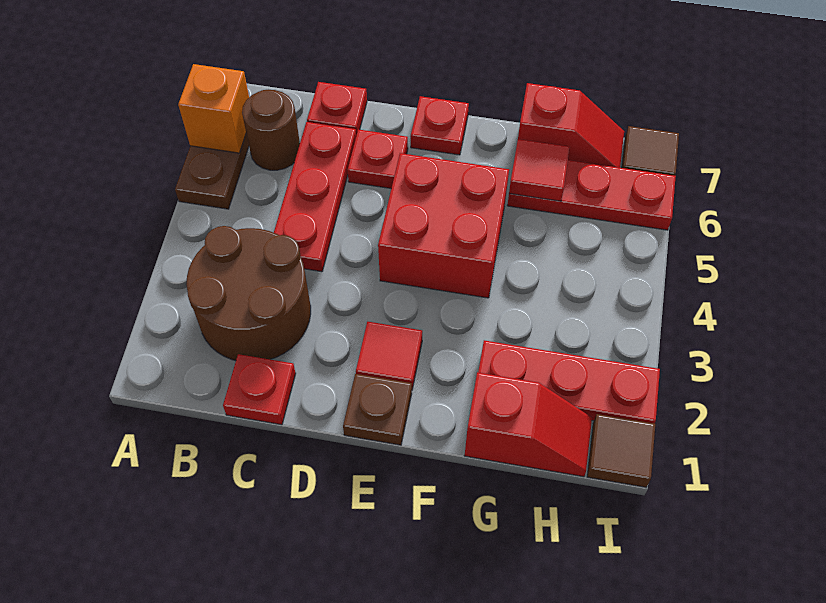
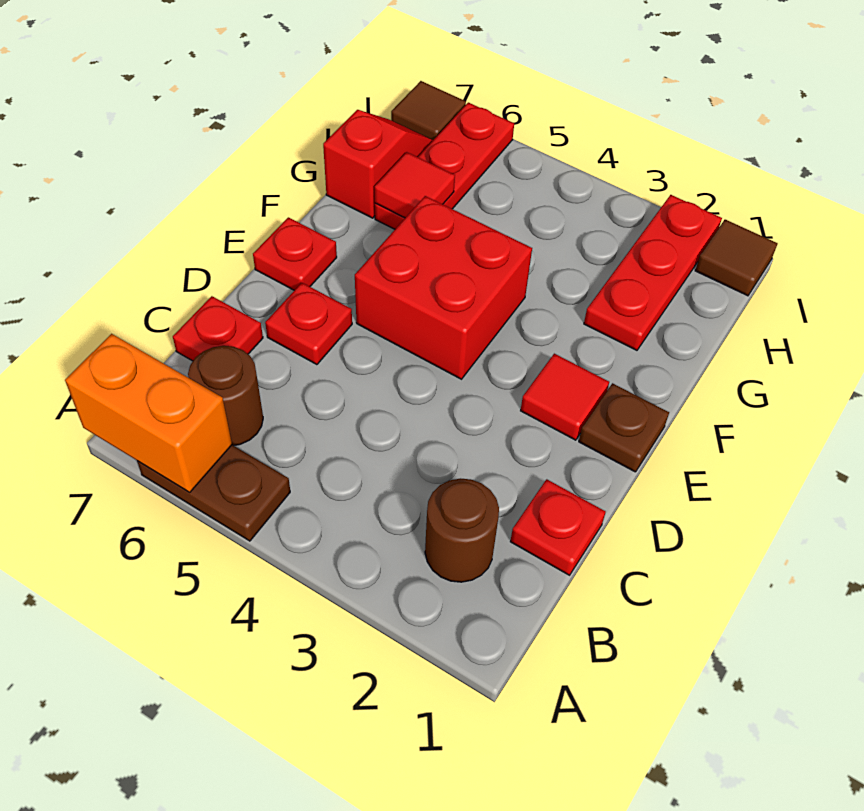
orange brick A6 level 2 -> orange brick A6:A7 level 2
brown round brick B2:C3 level 1 -> brown round brick B2 level 1
red plate C4:C6 level 1 -> none
red slope G1:H1 level 1 top G -> none

